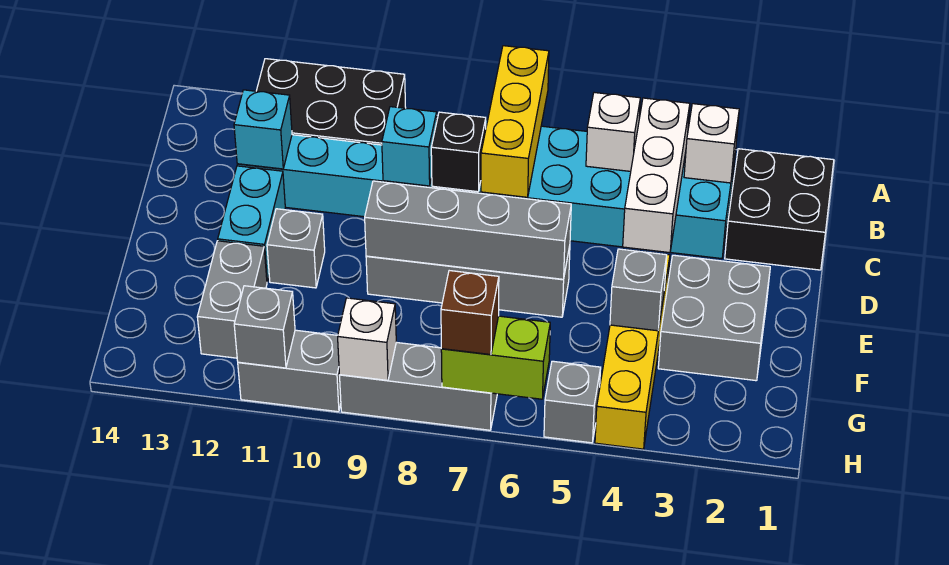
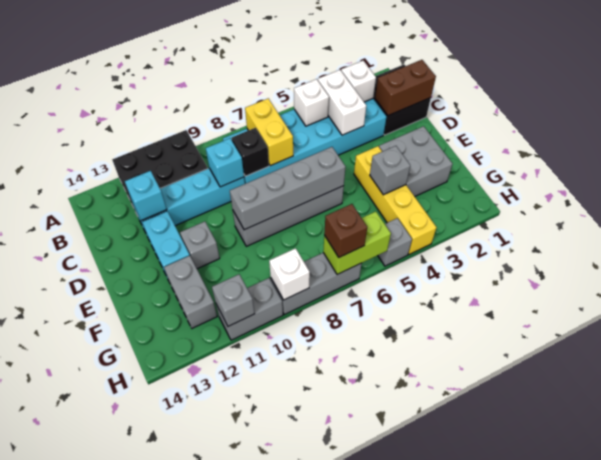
yellow brick A7:C7 level 2 -> yellow brick B7:C7 level 2
white brick B4:D4 level 2 -> white brick B4:C4 level 2
none -> brown brick C1:C2 level 2

